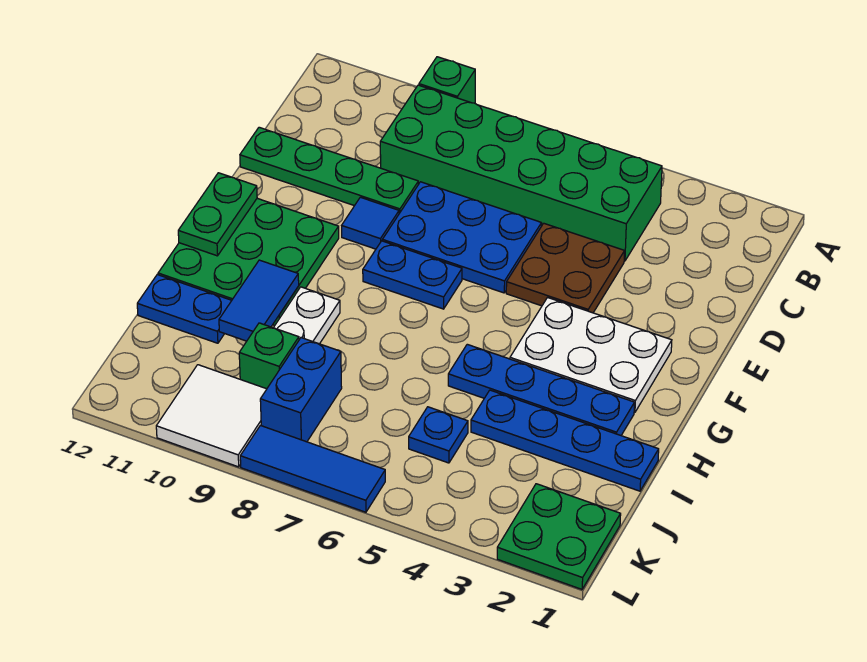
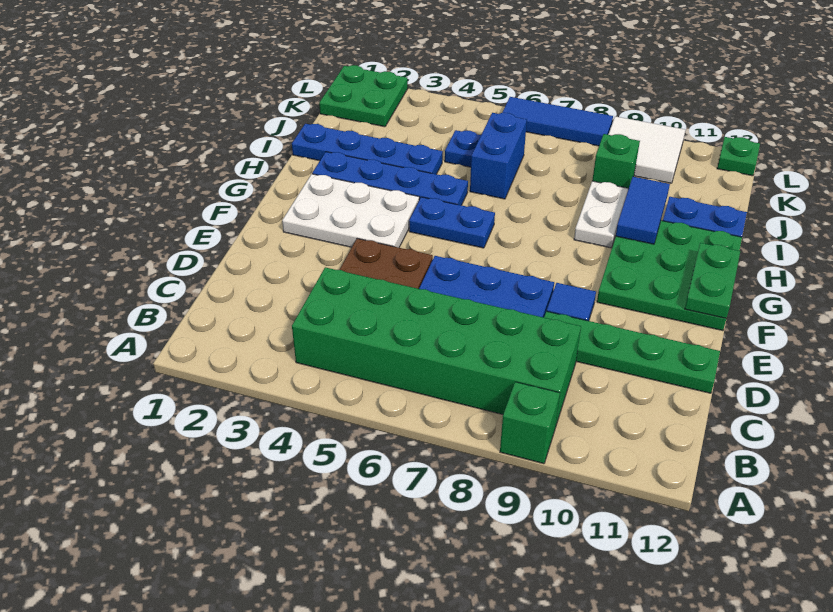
blue plate F7:F8 level 1 -> blue plate G5:G6 level 1
blue brick J8:K8 level 1 -> blue brick I6:J6 level 1
none -> green plate L12 level 1

